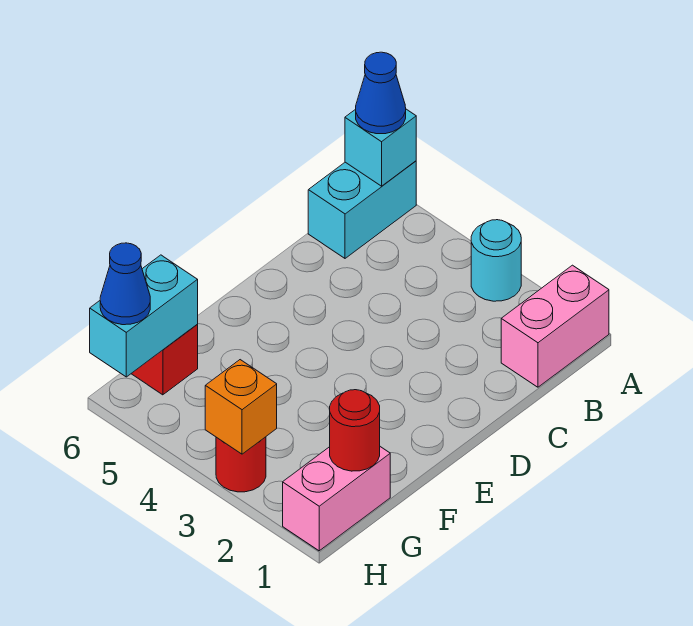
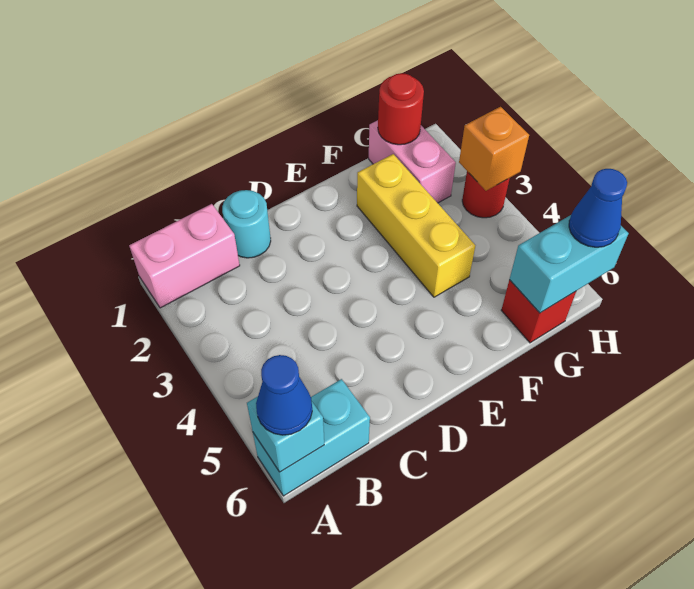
cyan round brick A3 level 1 -> cyan round brick C1 level 1
none -> yellow brick F2:F4 level 1
pink brick G1:H1 level 1 -> pink brick G1:G2 level 1

